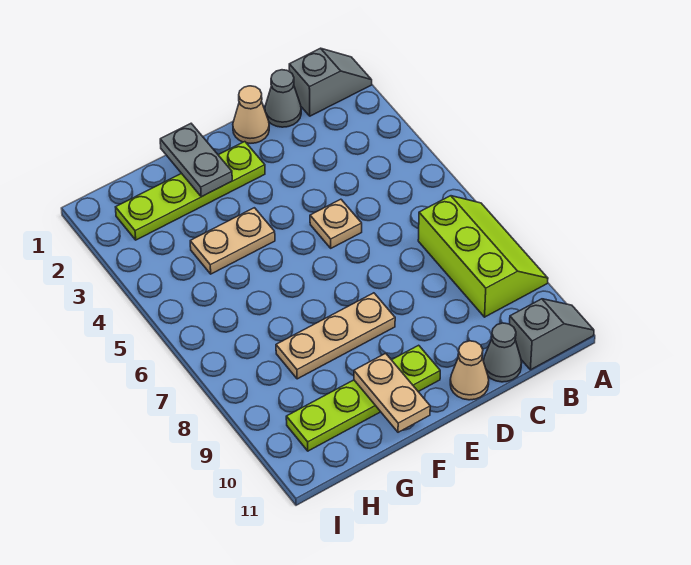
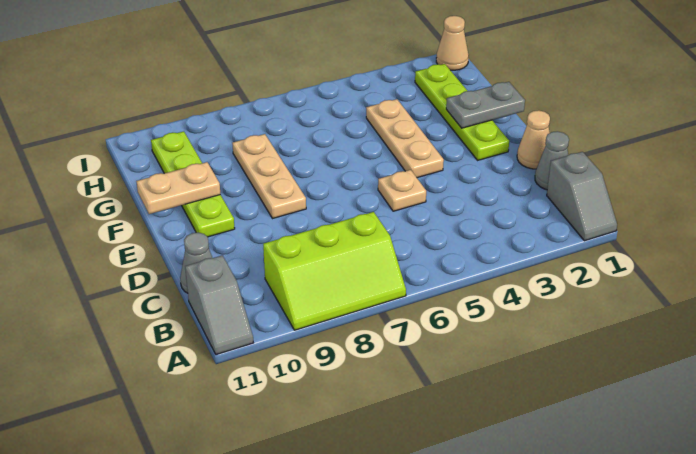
tan cone D11 level 1 -> tan cone I1 level 1
tan plate F4:G4 level 1 -> tan plate E4:G4 level 1

